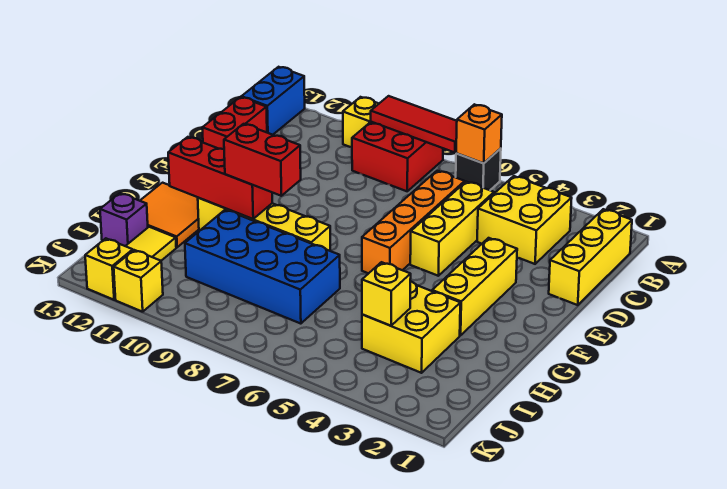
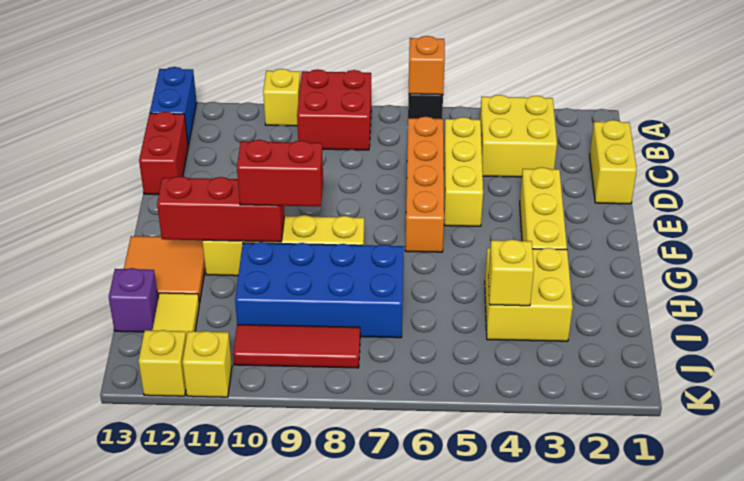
red tile A7:A9 level 2 -> red tile J8:J10 level 1
yellow brick B1:D1 level 1 -> yellow brick C1:D1 level 1

